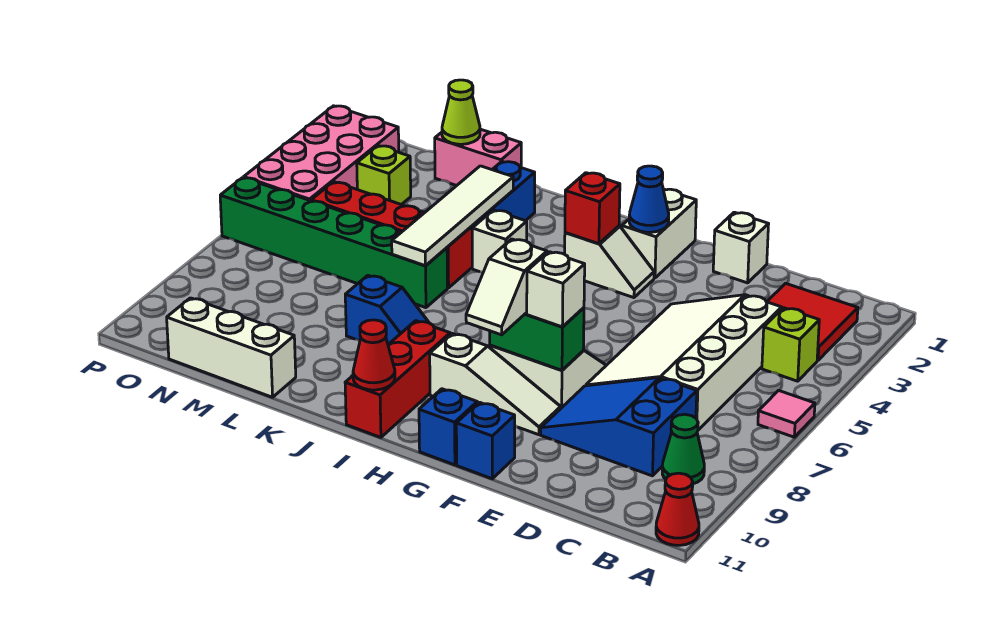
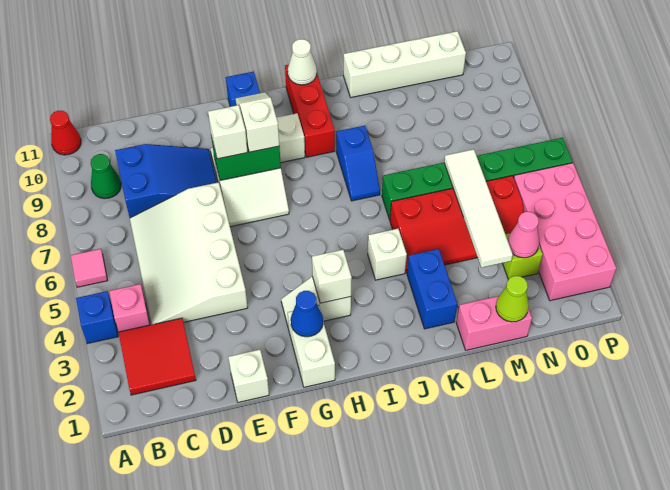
lime brick B4 level 1 -> pink brick B4 level 1
white slope C4:E7 level 1 top C -> white slope C4:E7 level 1 top E
blue brick F11 level 1 -> blue brick A4 level 1
red brick H3 level 2 -> white brick H3 level 2
red cone I11 level 2 -> white cone I11 level 2
blue slope J8:K8 level 1 top K -> blue slope J7:J8 level 1 top 8
white tile K3:K6 level 2 -> white tile M3:M6 level 2
white brick L11:N11 level 1 -> white brick K11:N11 level 1
none -> pink cone N3 level 2

